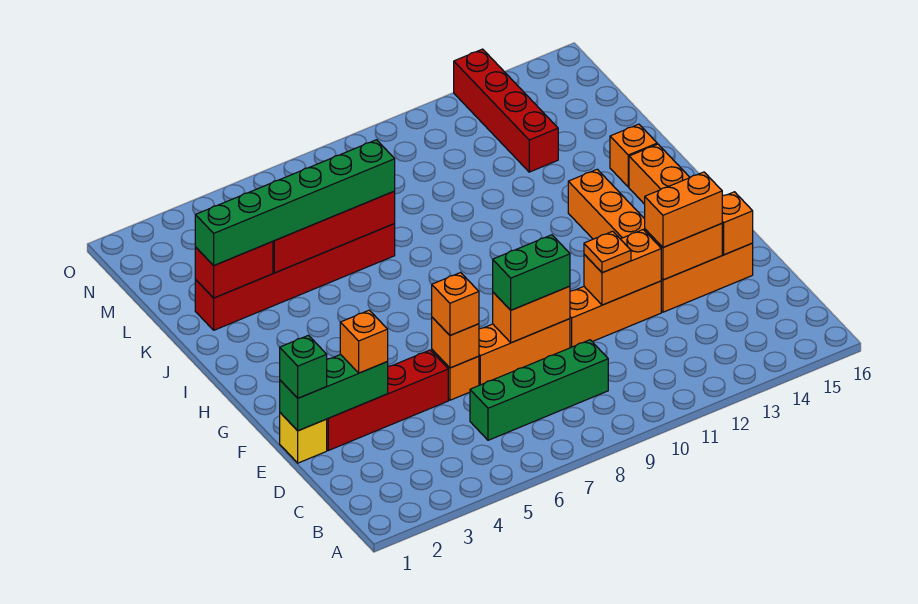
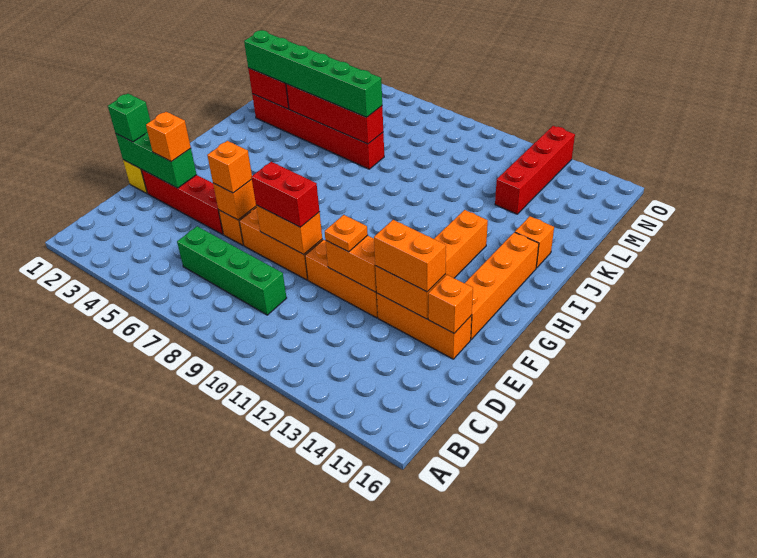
green brick E8:E9 level 3 -> red brick E8:E9 level 3

